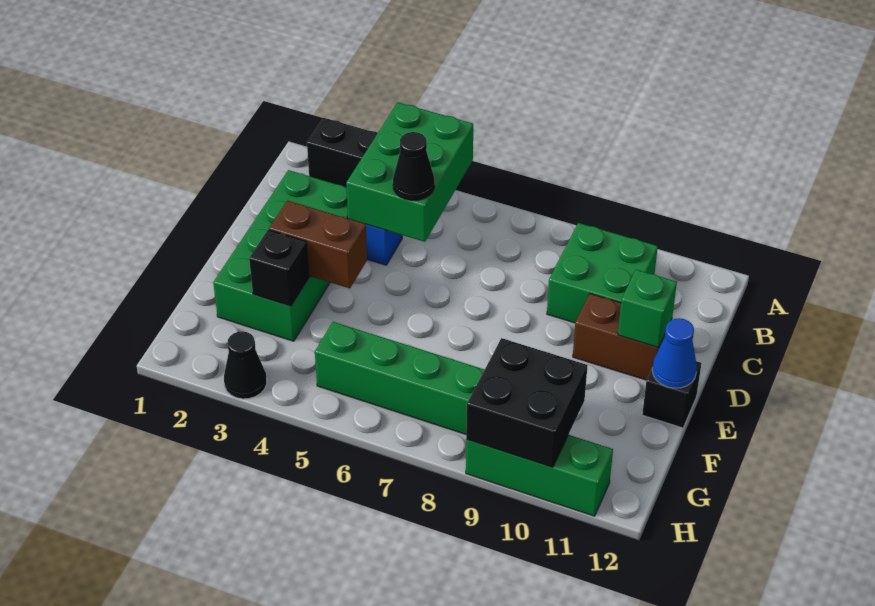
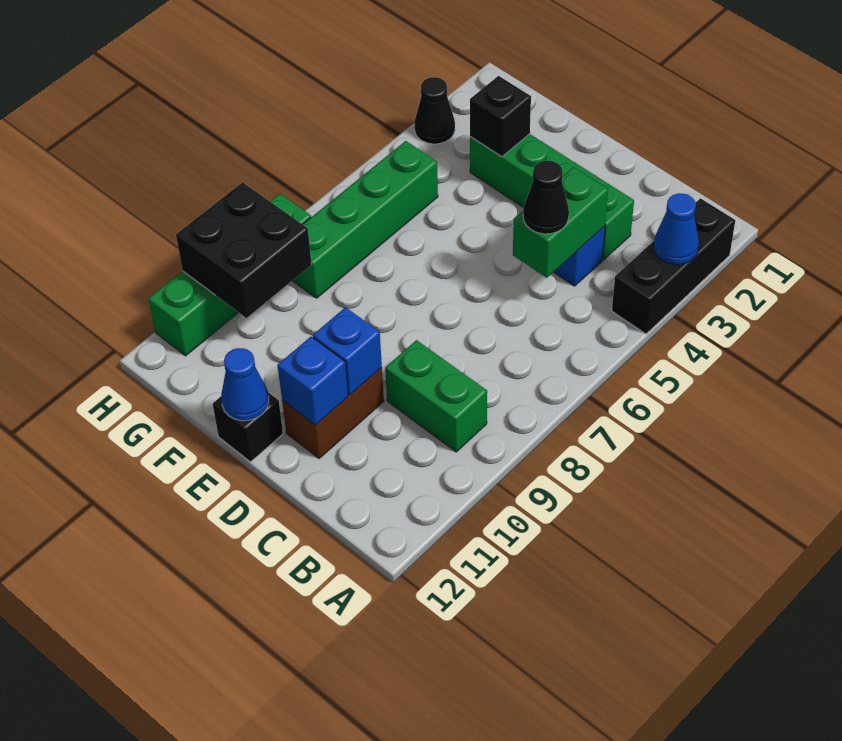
none -> blue cone A3 level 2
green brick A4:C5 level 2 -> green brick C4:C5 level 2
green brick B9:C10 level 1 -> green brick B9:C9 level 1
green brick C2:F3 level 1 -> green brick C3:F3 level 1
none -> blue brick D10 level 2
green brick D11 level 2 -> blue brick D11 level 2
brown brick E3:E4 level 2 -> none
green brick H9:H11 level 1 -> green brick H8:H11 level 1

